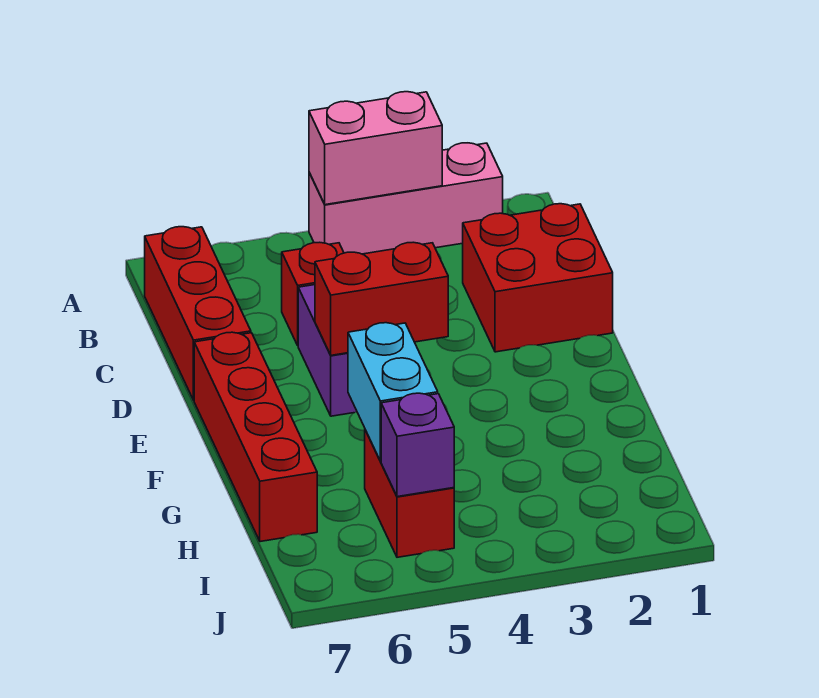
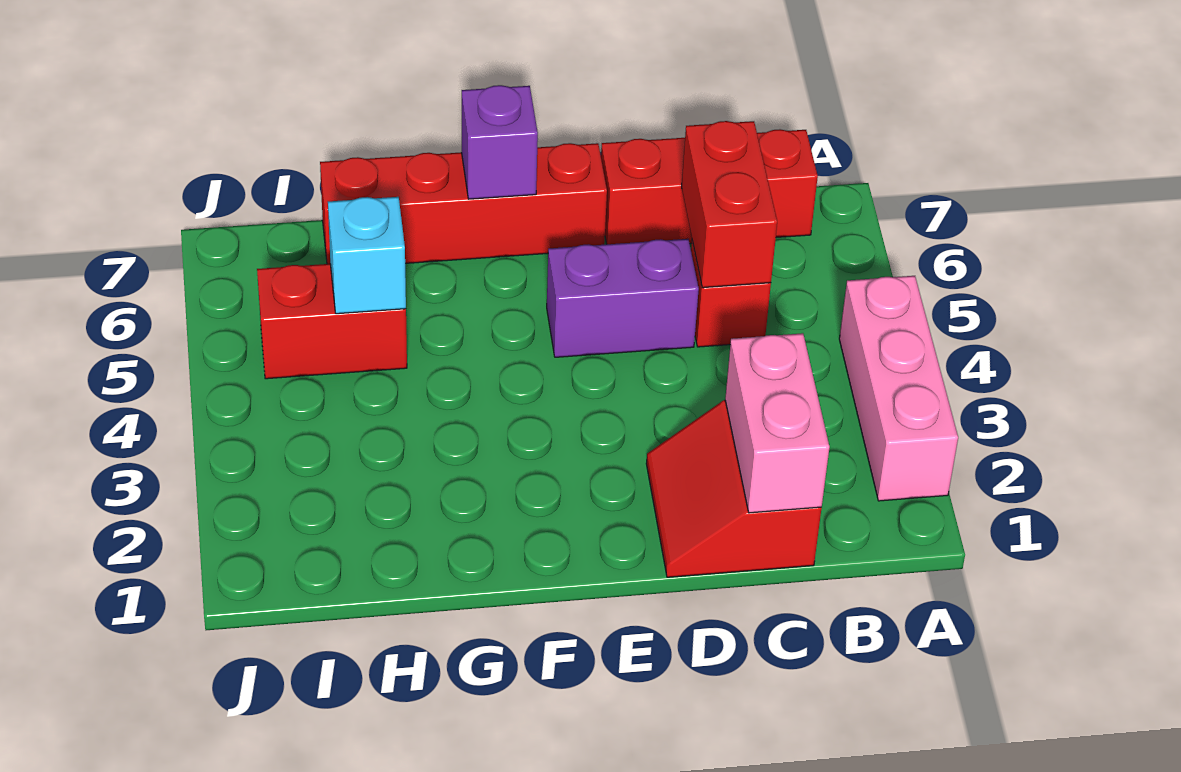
pink brick A3:A4 level 2 -> pink brick C1:C2 level 2
red brick C1:D2 level 1 -> red slope C1:D2 level 1 top C
red brick E4:E5 level 2 -> red brick C5:C6 level 2
cyan brick G5:H5 level 2 -> cyan brick H5 level 2
purple brick I5 level 2 -> purple brick F7 level 2

